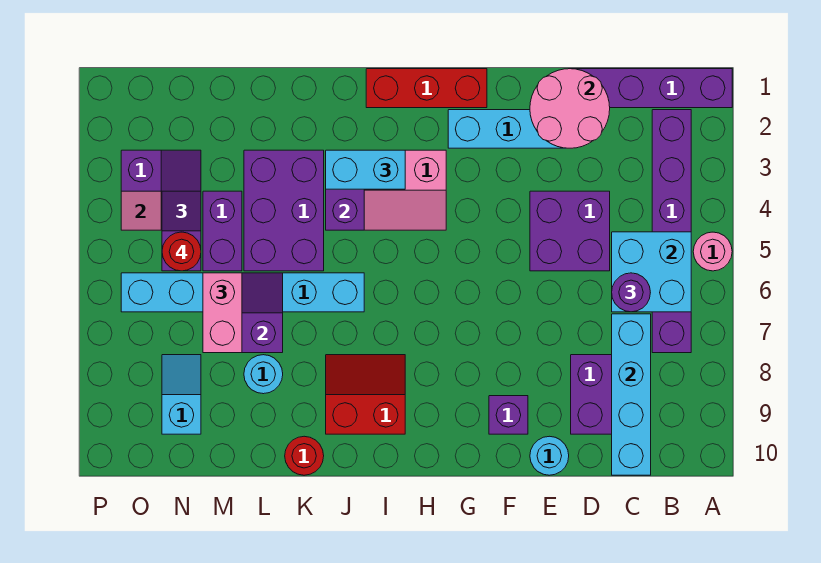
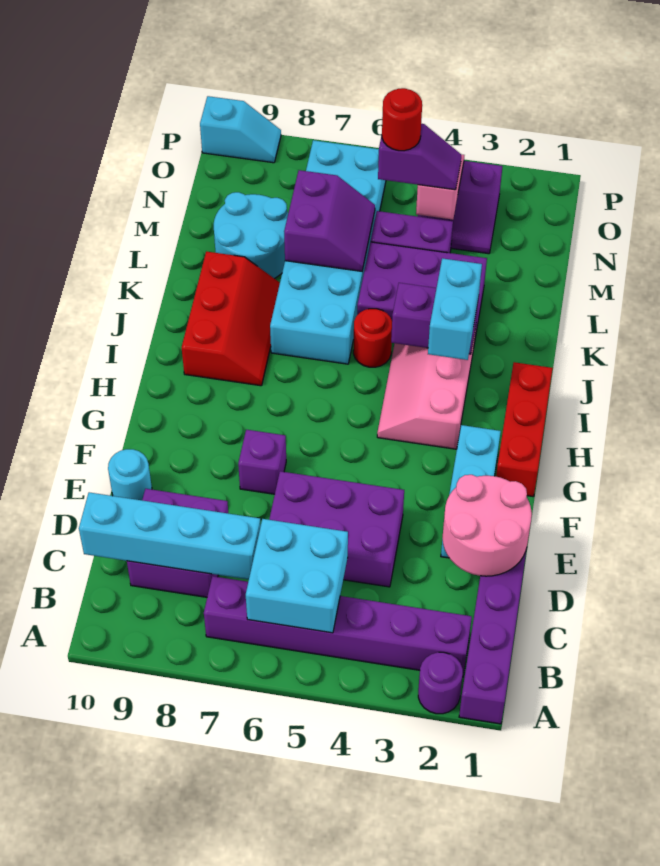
pink round brick A5 level 1 -> none
purple round brick C6 level 3 -> purple round brick A2 level 1
purple brick D4:E5 level 1 -> purple brick D4:E6 level 1
purple brick F9 level 1 -> purple brick F7 level 1
red slope I8:J9 level 1 top 9 -> red slope I8:K9 level 1 top 9
cyan brick J6:O6 level 1 -> cyan brick J6:O7 level 1
red round brick K10 level 1 -> red round brick J5 level 1
cyan round brick L8 level 1 -> cyan round brick L8:M9 level 1
pink brick M6:M7 level 3 -> none
cyan slope N8:N9 level 1 top 9 -> cyan slope P9:P10 level 1 top 10

